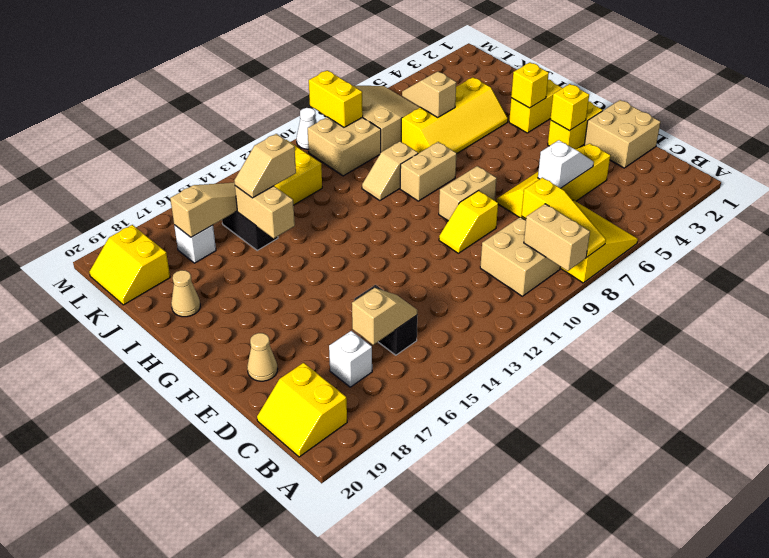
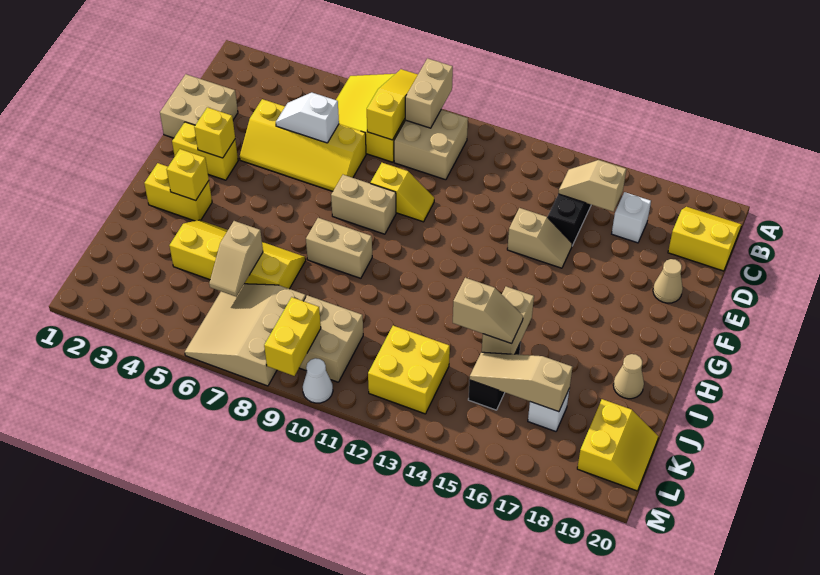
yellow slope B19:C20 level 1 top 19 -> yellow slope B19:C20 level 1 top C
tan slope I9:I10 level 1 top 9 -> tan slope E14:E15 level 1 top 14

